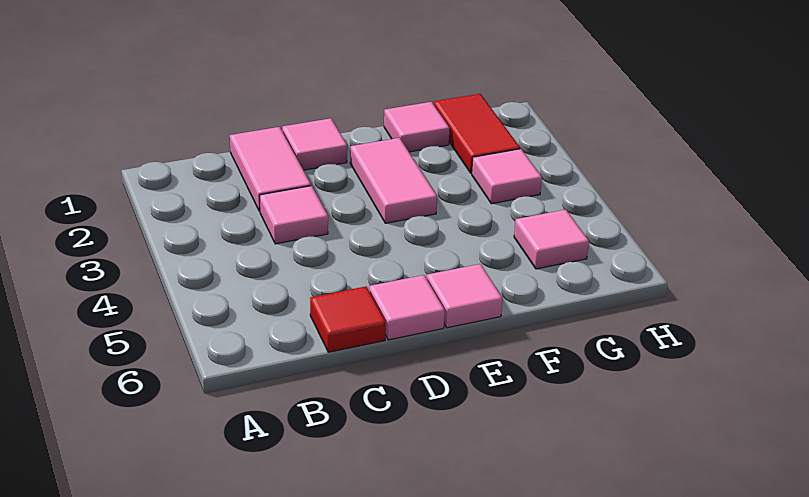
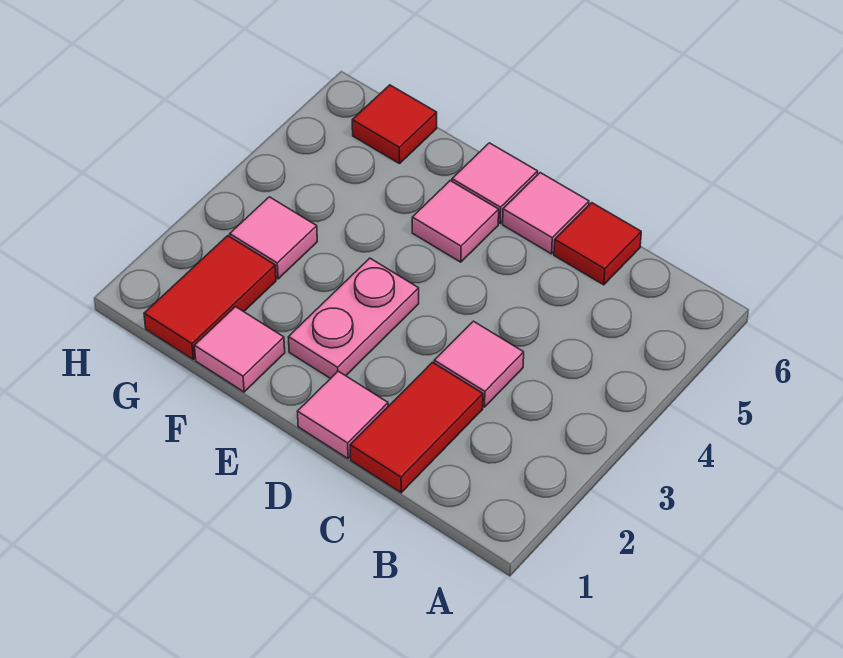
pink tile C1:C2 level 1 -> red tile C1:C2 level 1
pink tile E2:E3 level 1 -> pink plate E2:E3 level 1
pink tile G5 level 1 -> pink tile E5 level 1
none -> red tile G6 level 1

